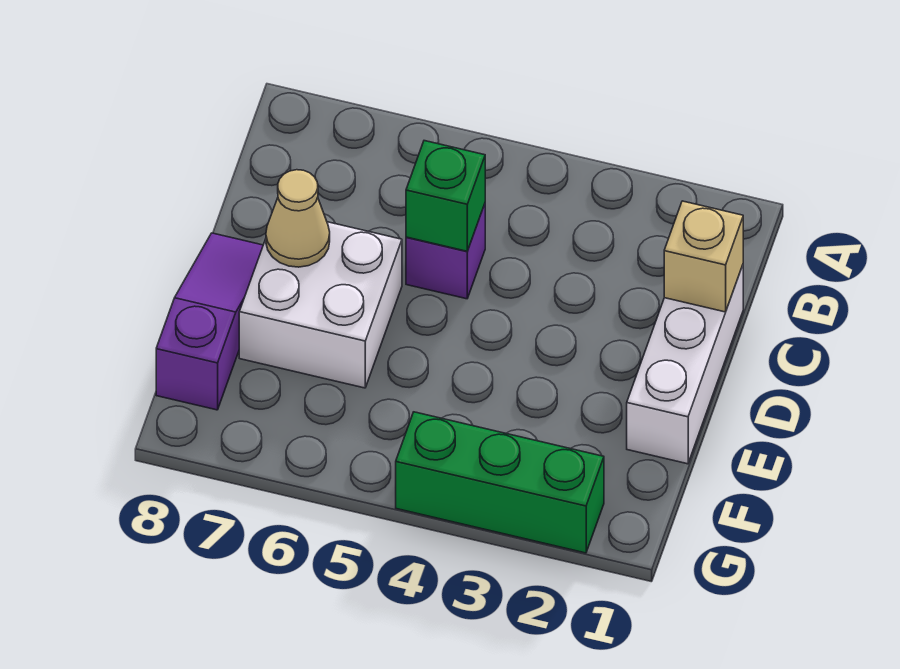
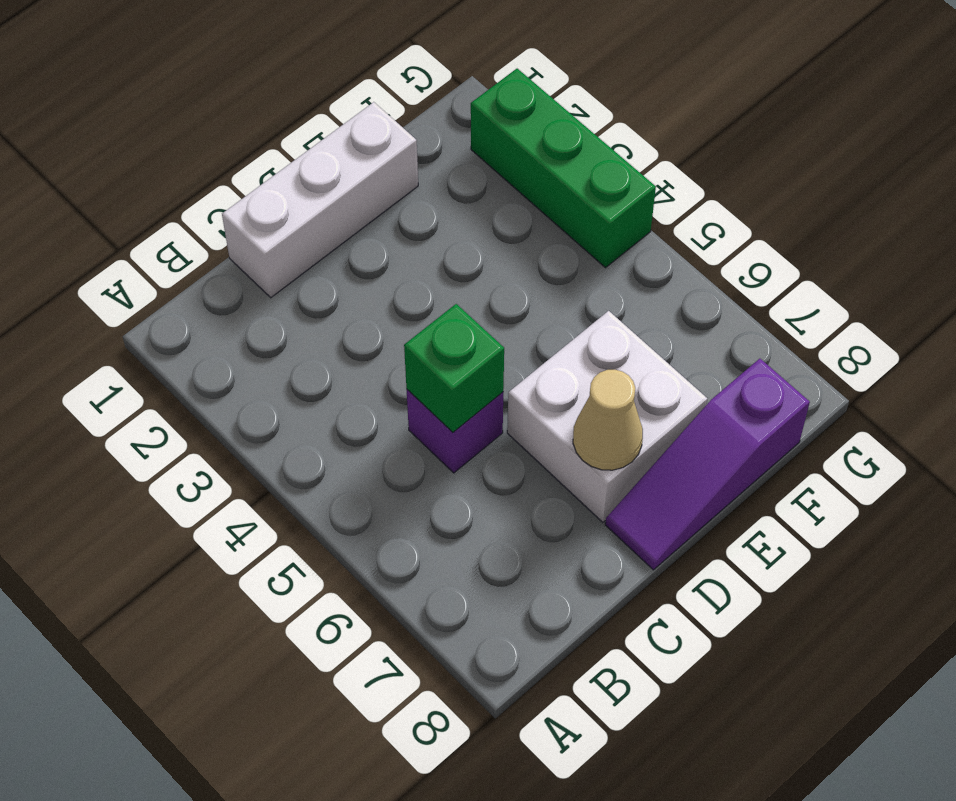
tan brick C1 level 2 -> none

